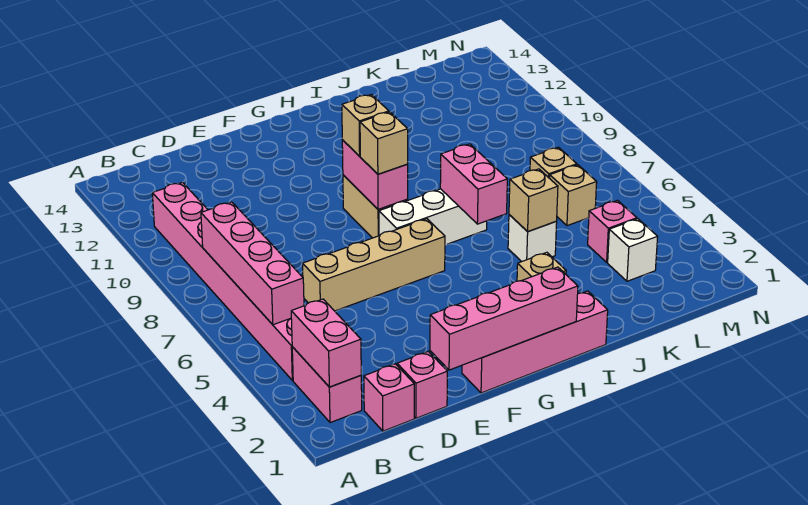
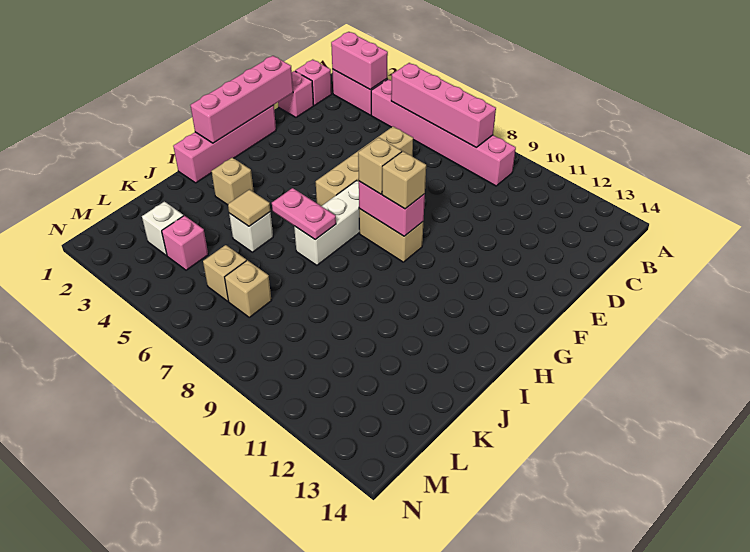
pink brick B4:B11 level 1 -> pink brick B4:B9 level 1
pink brick I6:I7 level 2 -> pink plate I6:I7 level 2
tan brick J5 level 2 -> tan tile J5 level 2

